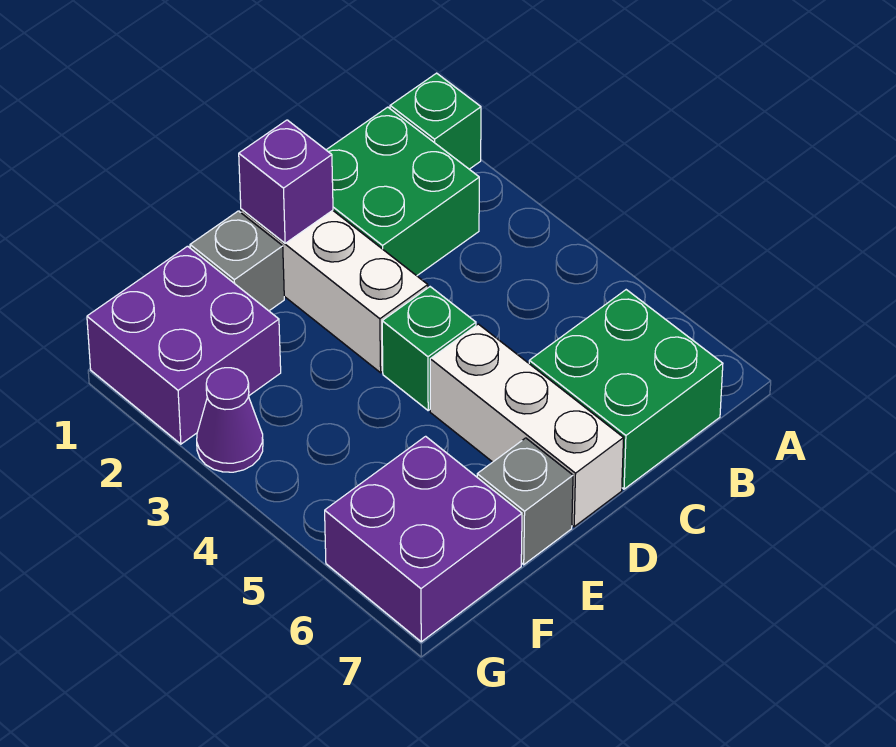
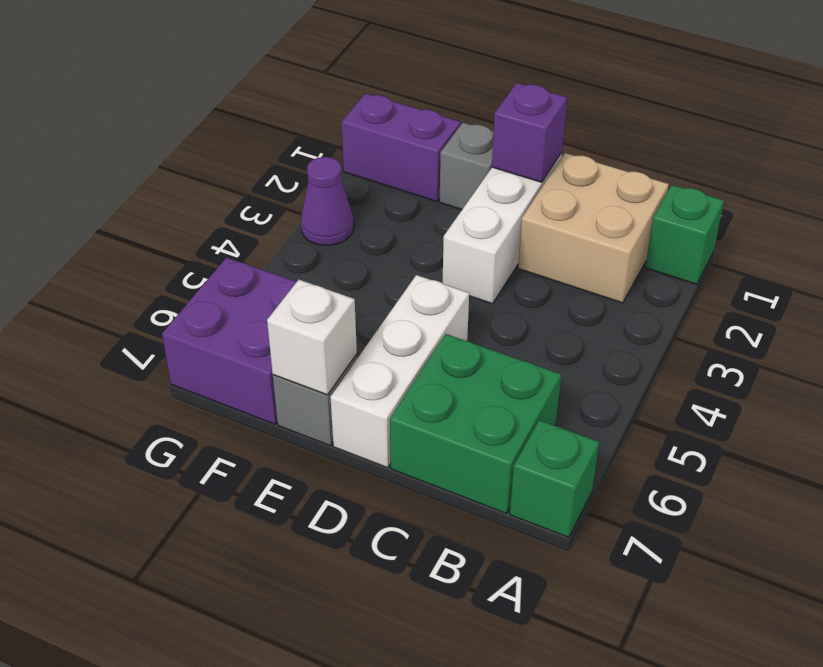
green brick B1:C2 level 1 -> tan brick B1:C2 level 1
green brick D4 level 1 -> green brick A7 level 1
none -> white brick E7 level 2
purple brick F1:G2 level 1 -> purple brick F1:G1 level 1

